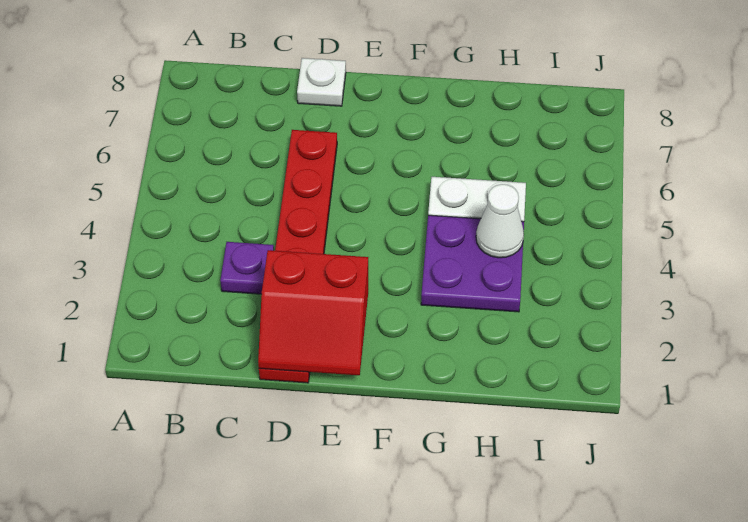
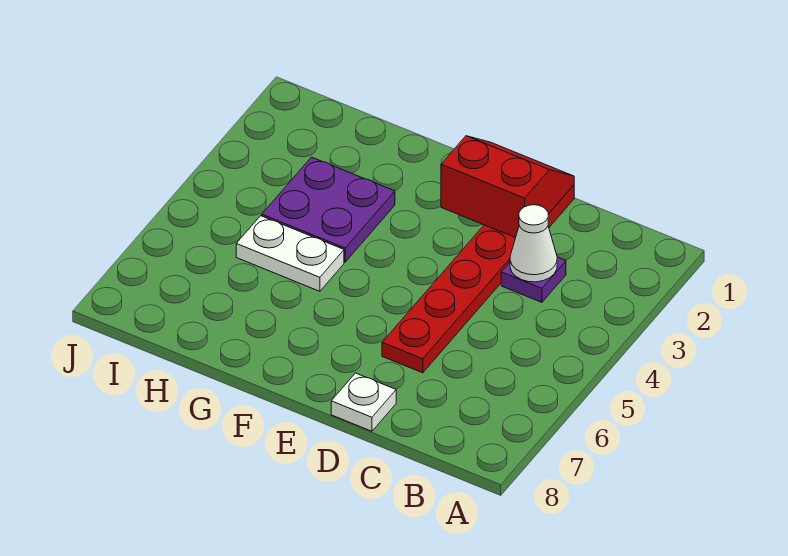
white cone H4 level 2 -> white cone C3 level 2

